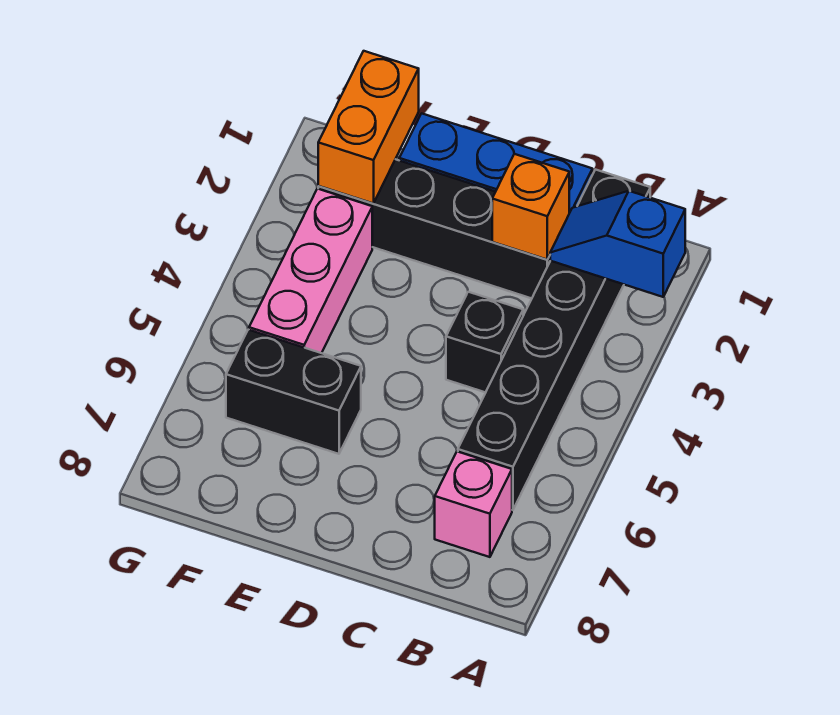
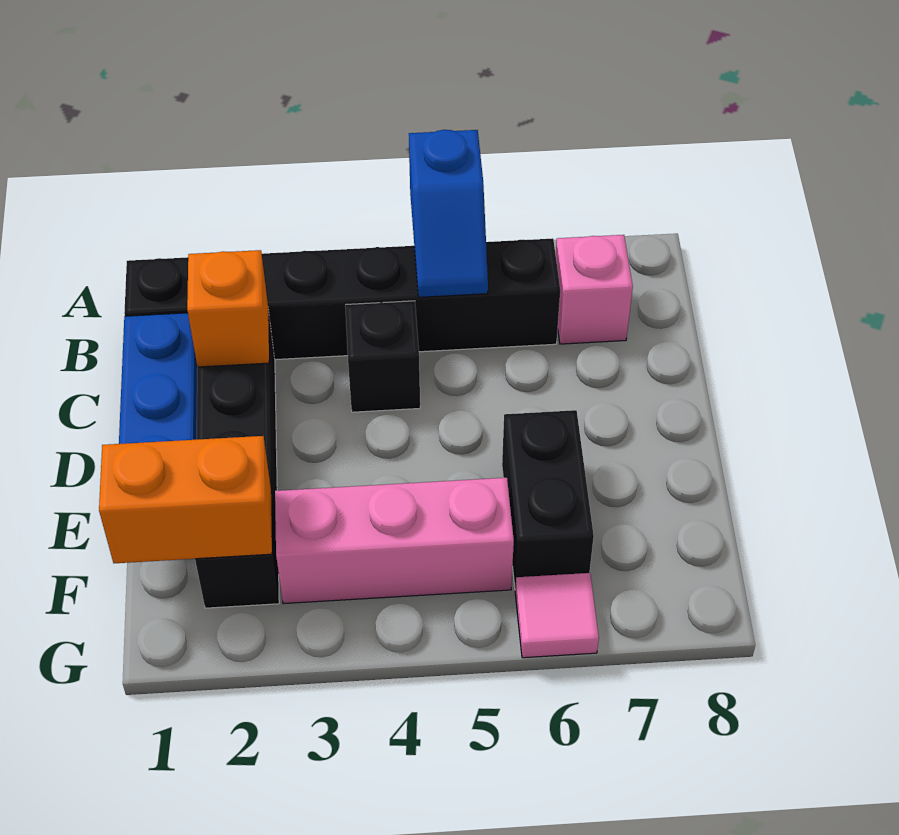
blue slope A2:B2 level 2 top A -> blue slope A5:B5 level 2 top A
none -> pink tile G6 level 1

